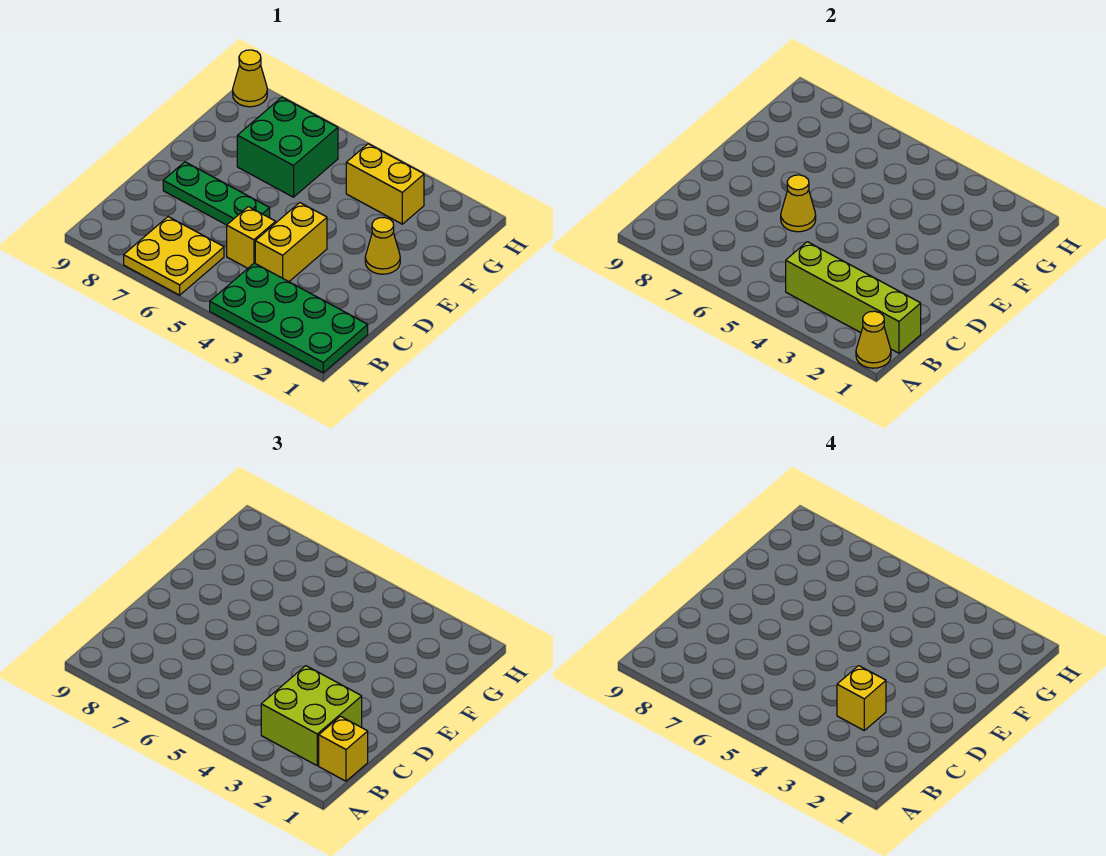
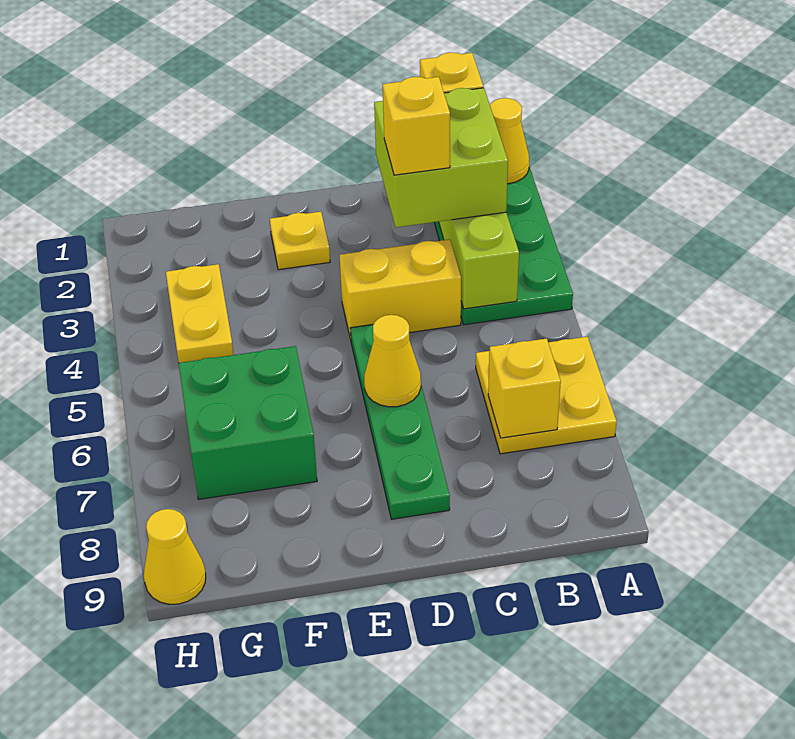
yellow brick C5 level 1 -> yellow brick B7 level 2
green plate D6:D8 level 1 -> green plate D5:D8 level 1
yellow cone E2 level 1 -> yellow plate E2 level 1
yellow brick G3:G4 level 1 -> yellow plate G3:G4 level 1

